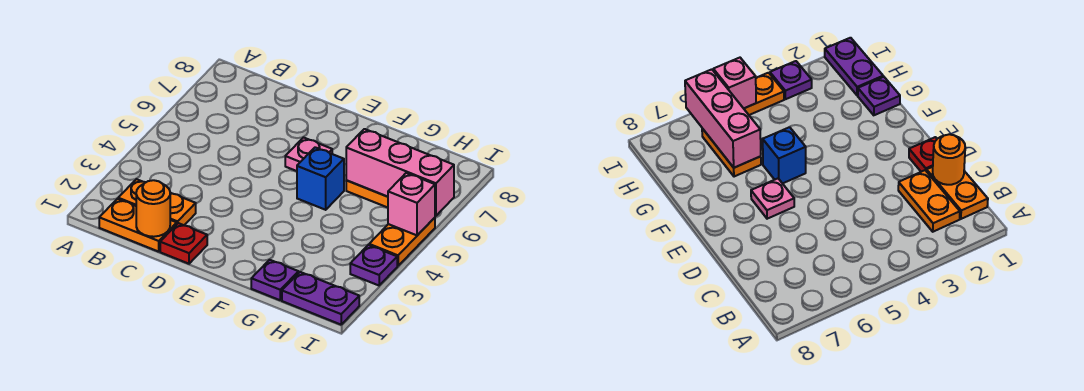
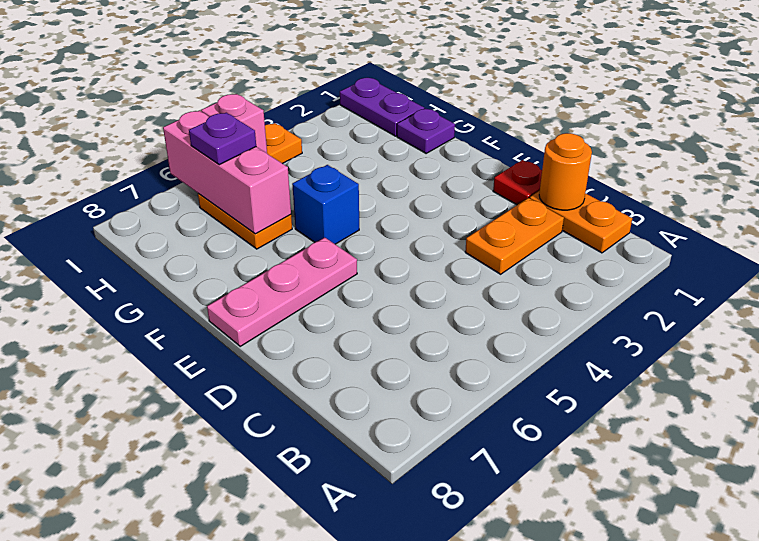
orange plate B2:C2 level 1 -> orange plate C2:C3 level 1
pink plate E6 level 1 -> pink plate E6:E8 level 1
purple plate I3 level 1 -> purple plate H6 level 3

